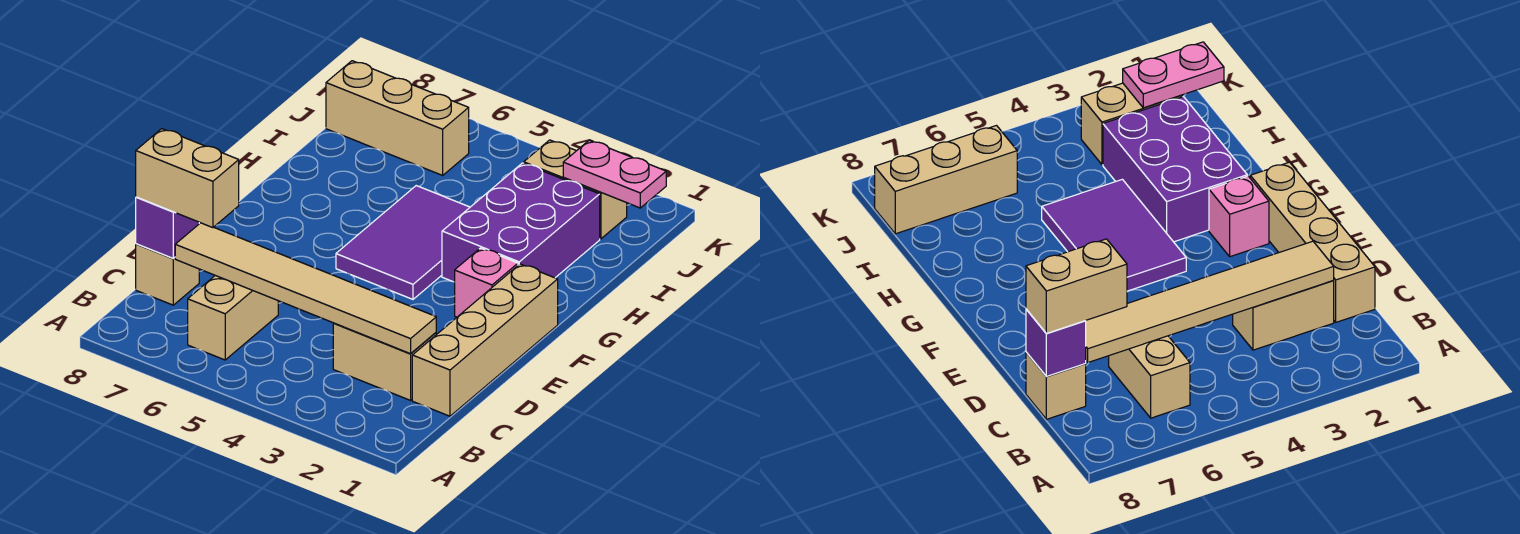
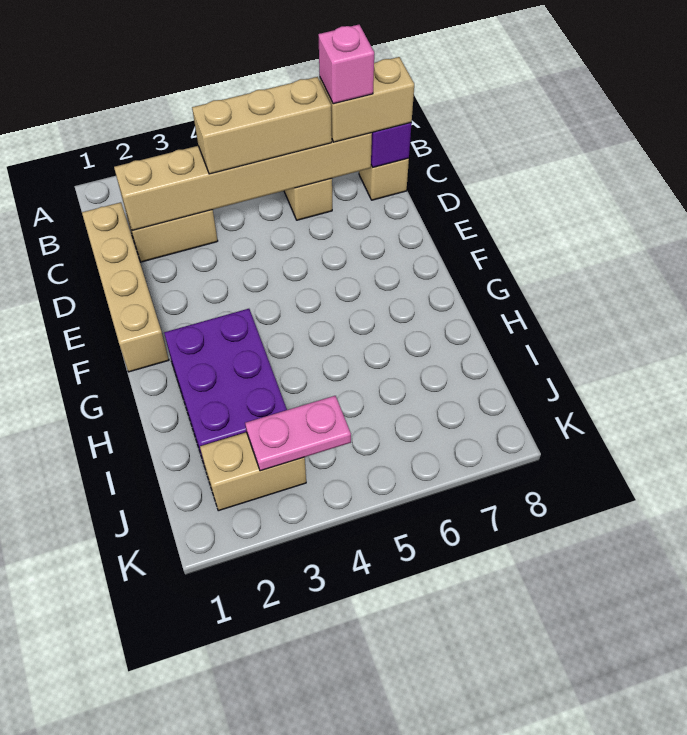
tan tile C2:C7 level 2 -> tan brick C2:C7 level 2
pink brick F2 level 1 -> pink brick C7 level 4
purple tile F4:H5 level 1 -> none
pink plate J1:J2 level 2 -> pink plate J3:J4 level 2
tan brick J6:J8 level 1 -> tan brick C4:C6 level 3

